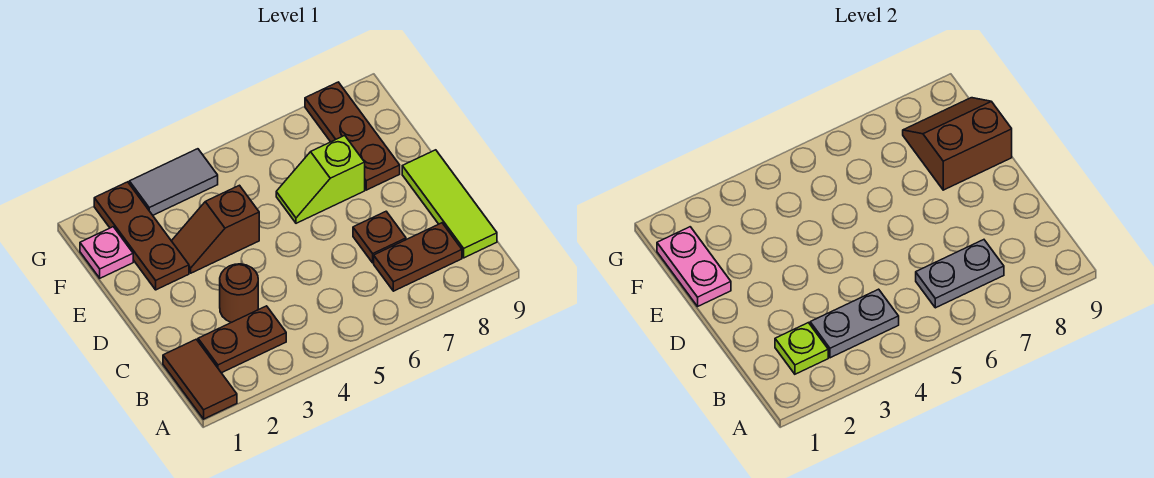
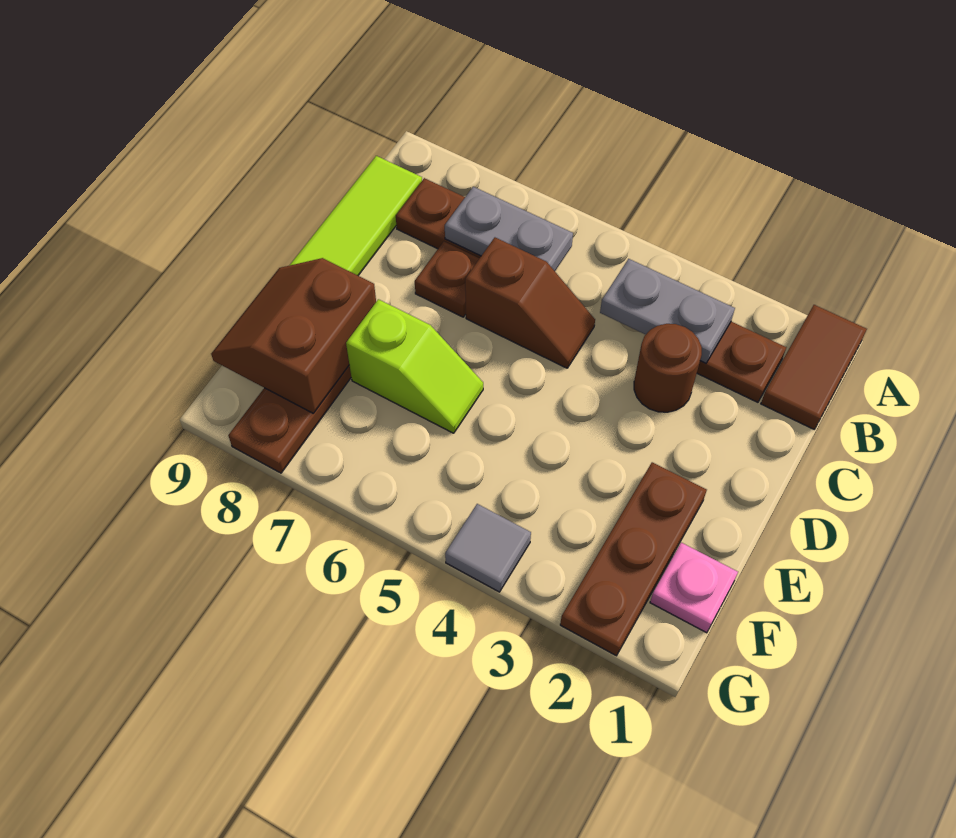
lime plate B2 level 2 -> none
pink plate E1:F1 level 2 -> none
brown slope E3:E4 level 1 top 4 -> brown slope C5:C6 level 1 top 6
brown slope E8:F9 level 2 top E -> brown slope E8:F9 level 2 top 8
grey tile G3:G4 level 1 -> grey tile G4 level 1

